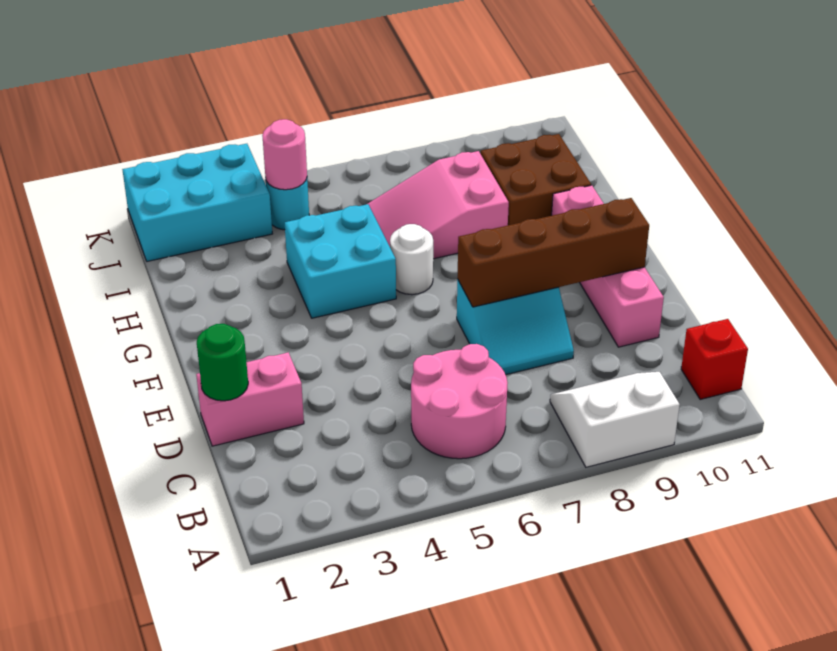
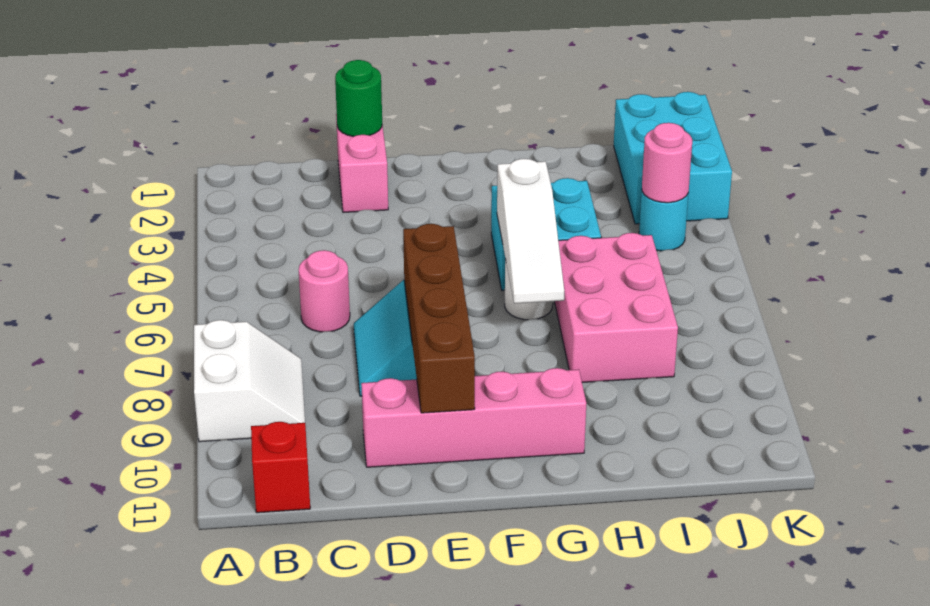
pink round brick B5:C6 level 1 -> pink round brick C6 level 1
none -> white slope G5:G7 level 2 top 5
pink slope H6:I8 level 1 top 8 -> pink brick H6:I8 level 1
brown brick H9:I10 level 1 -> none

